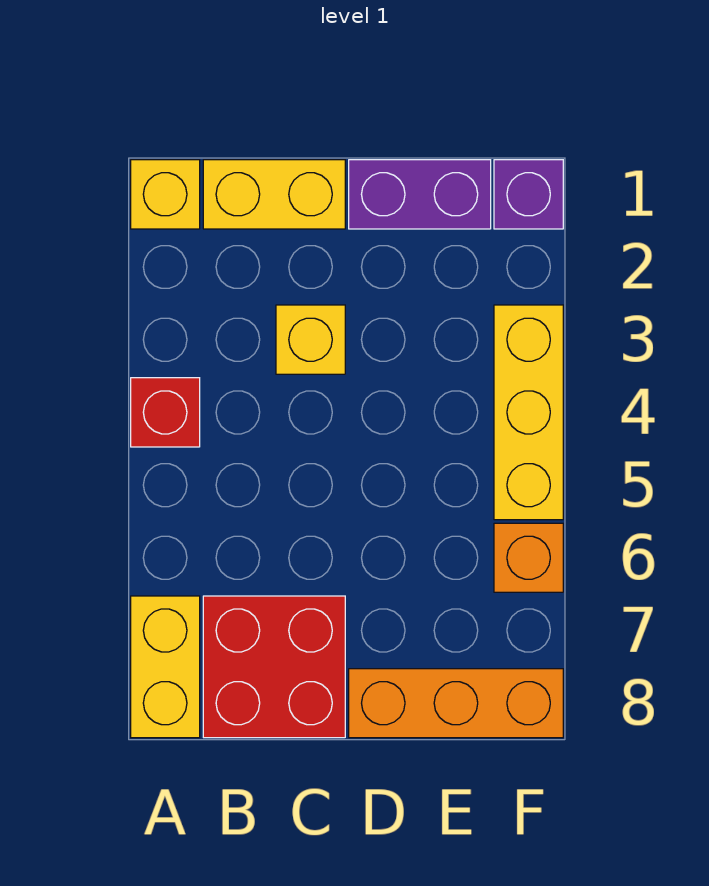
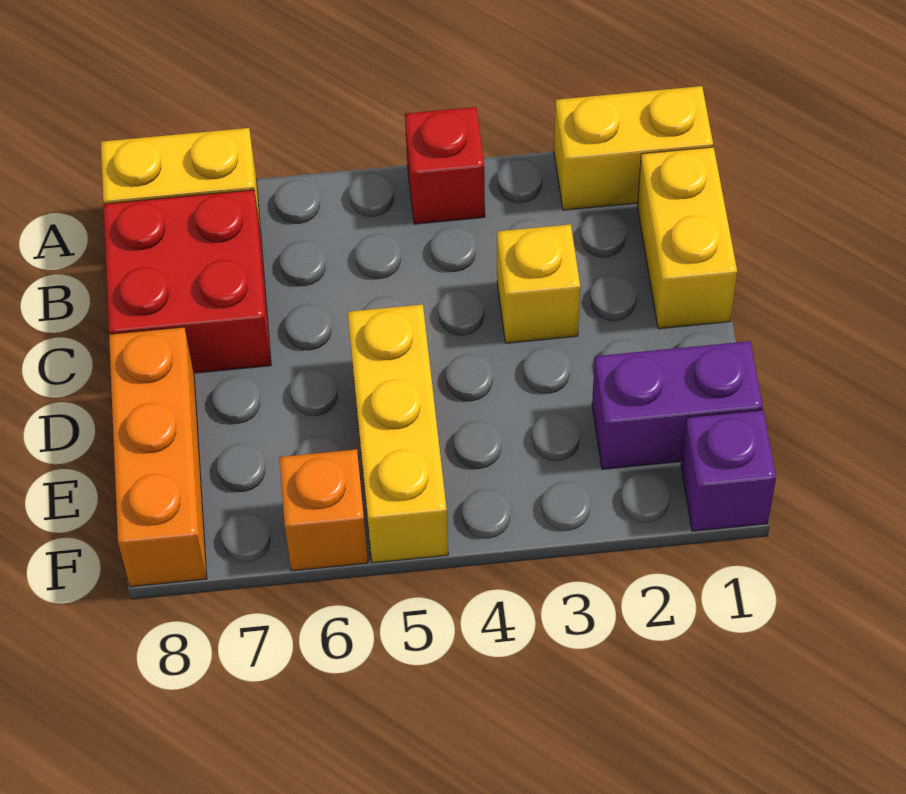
yellow brick A1 level 1 -> yellow brick A1:A2 level 1
purple brick D1:E1 level 1 -> purple brick E1:E2 level 1
yellow brick F3:F5 level 1 -> yellow brick D5:F5 level 1

